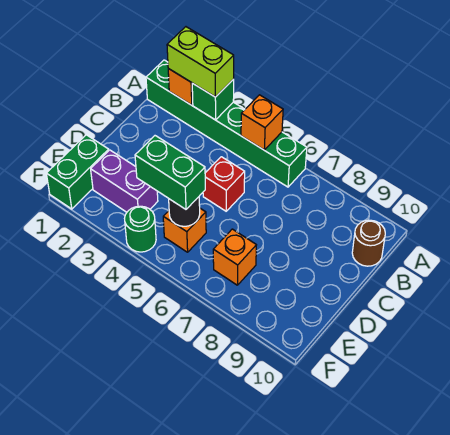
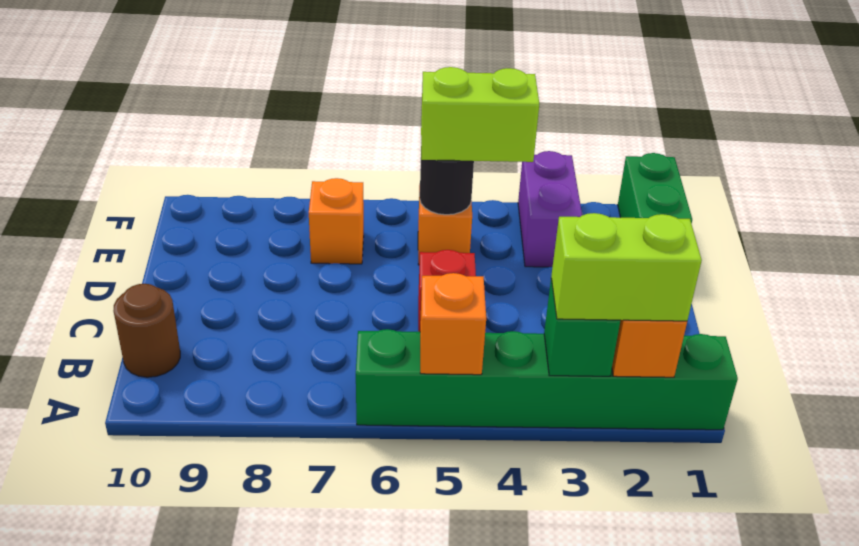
purple brick E2:E3 level 1 -> purple brick E3:F3 level 1
green brick E4:E5 level 3 -> lime brick E4:E5 level 3
green round brick F4 level 1 -> none

